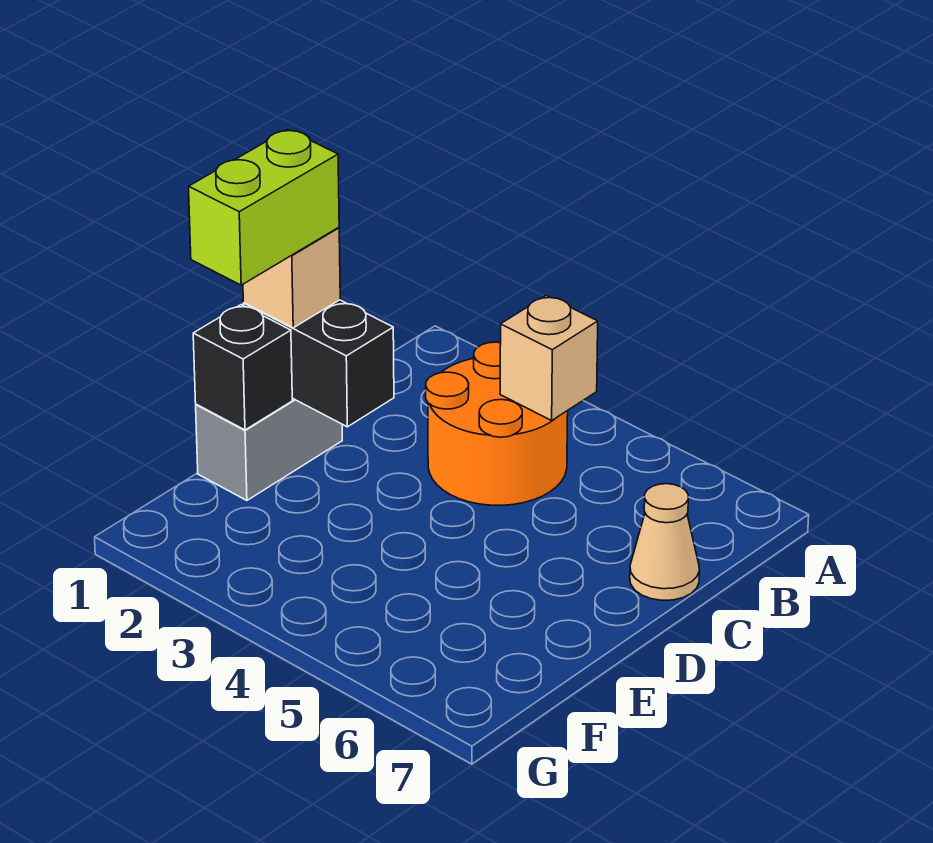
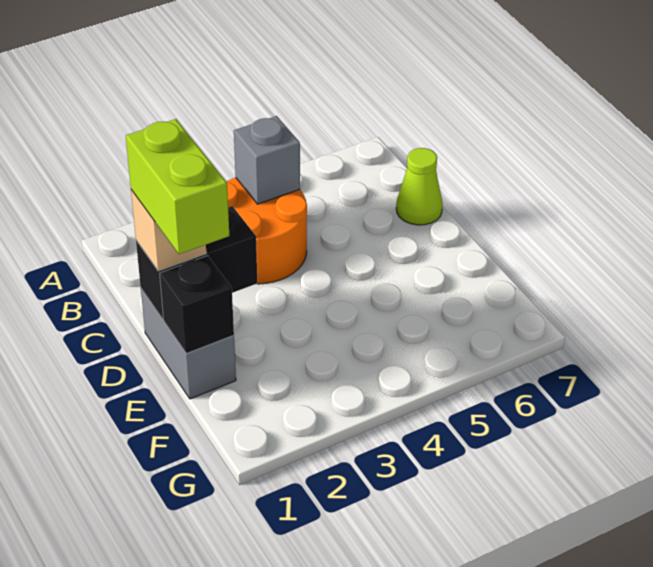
tan brick B4 level 2 -> grey brick B4 level 2
tan cone C7 level 1 -> lime cone C7 level 1

